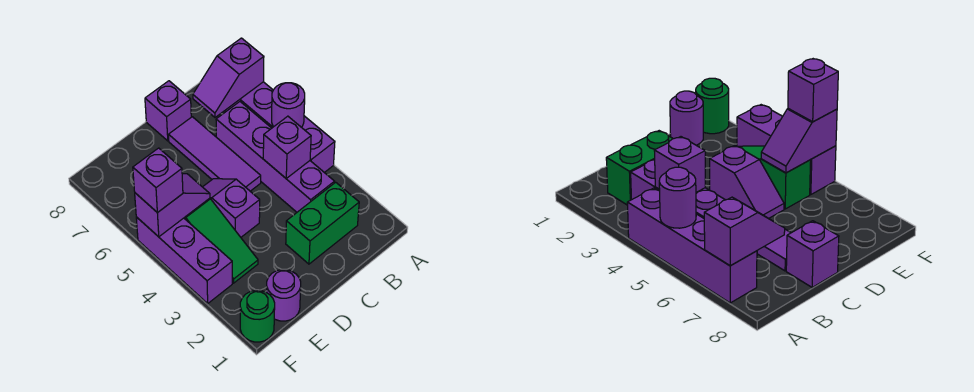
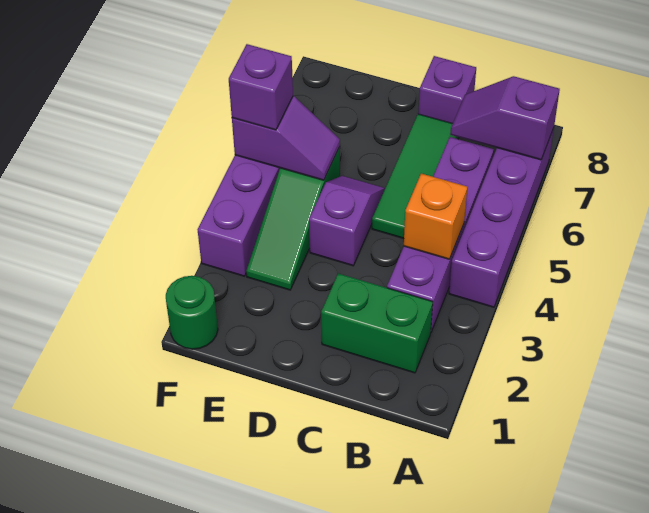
purple round brick A5 level 2 -> none
purple brick B4 level 2 -> orange brick B4 level 2
purple tile C5:C7 level 1 -> green tile C5:C7 level 1
purple round brick E1 level 1 -> none

